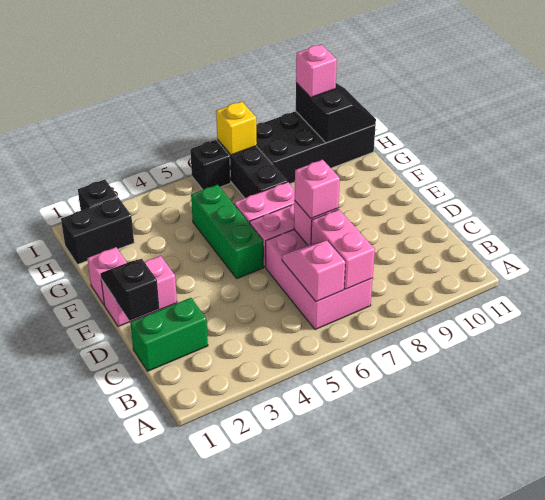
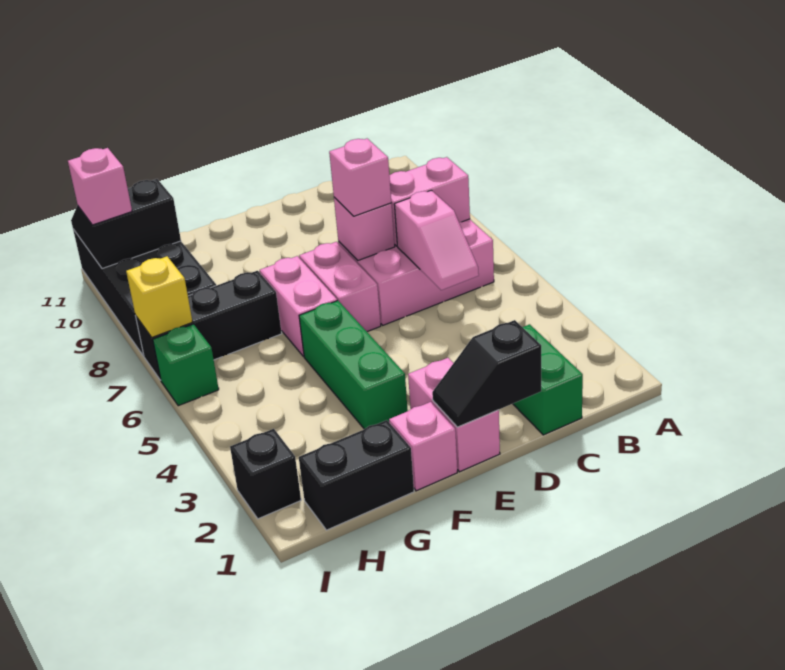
pink slope B6:C6 level 2 top B -> pink slope C5:C6 level 2 top 6
green brick E5:G5 level 1 -> green brick F3:F5 level 1
black brick H1:H2 level 1 -> black brick G1:H1 level 1
black brick I6 level 1 -> green brick I6 level 1

